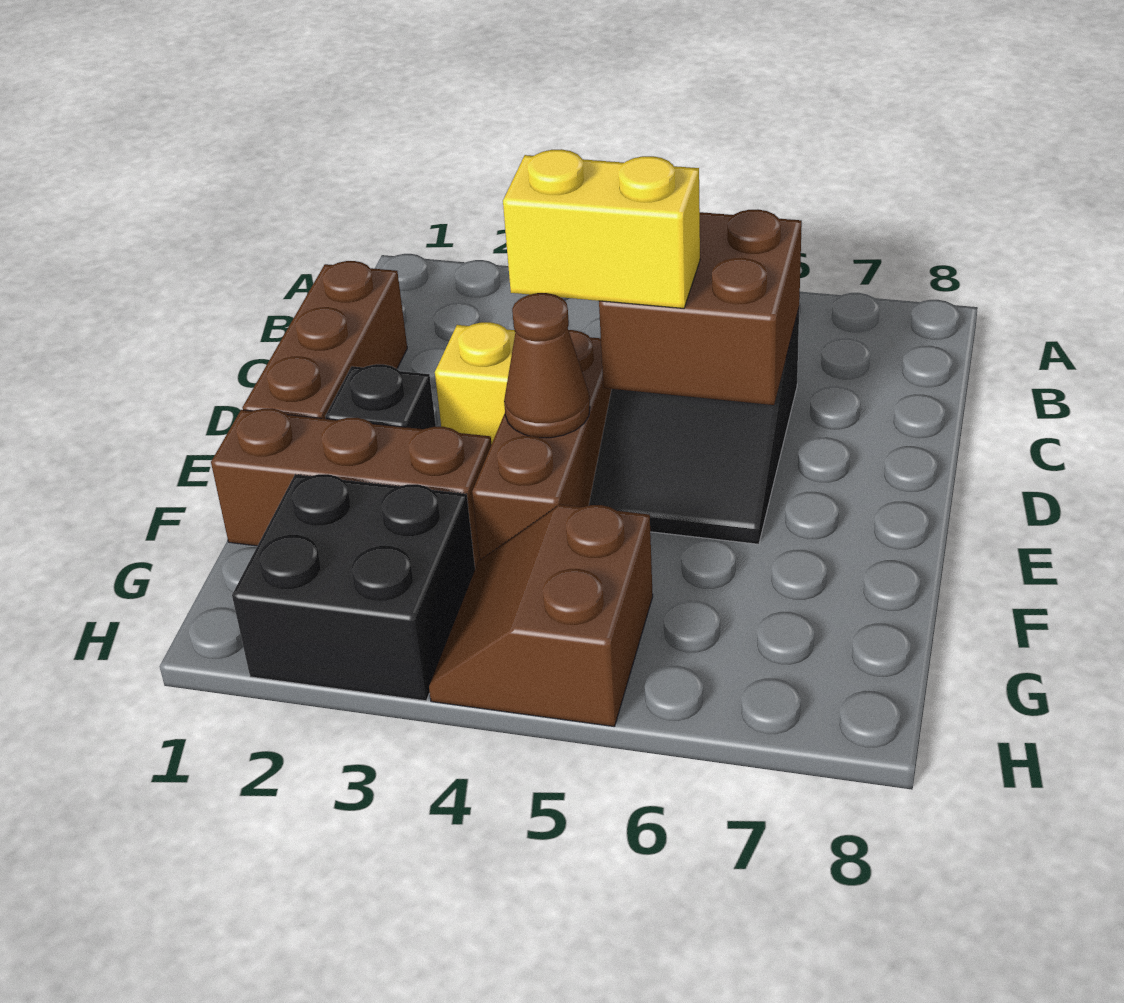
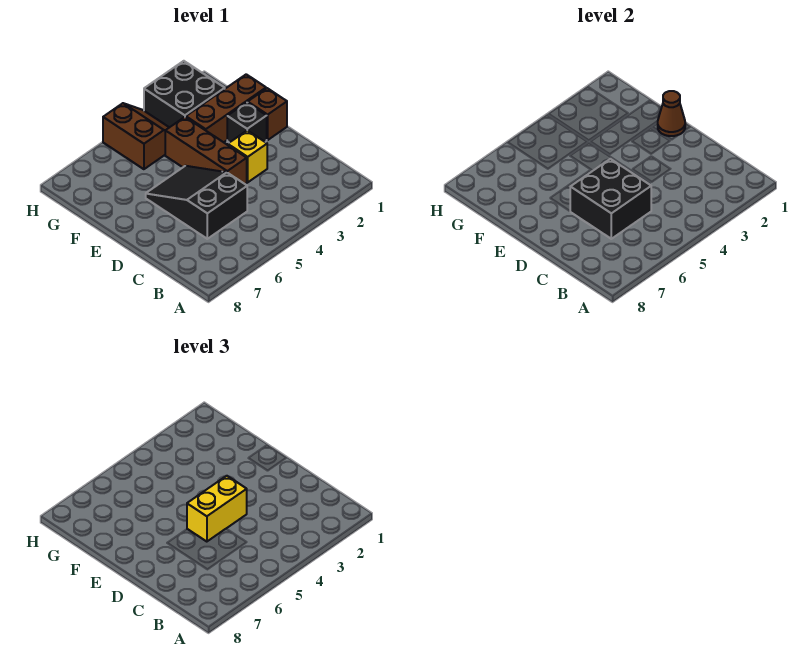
brown brick C1:E1 level 1 -> brown brick E1 level 1
brown brick C5:D6 level 2 -> black brick C5:D6 level 2
brown cone E4 level 2 -> brown cone E1 level 2

